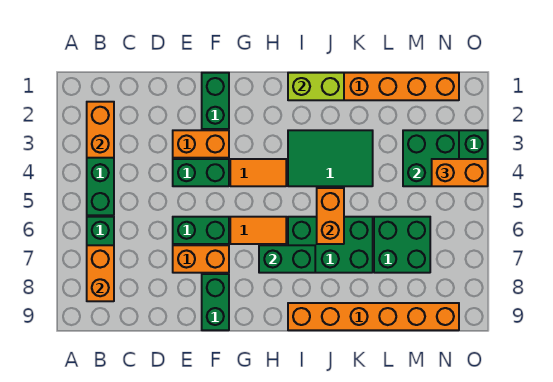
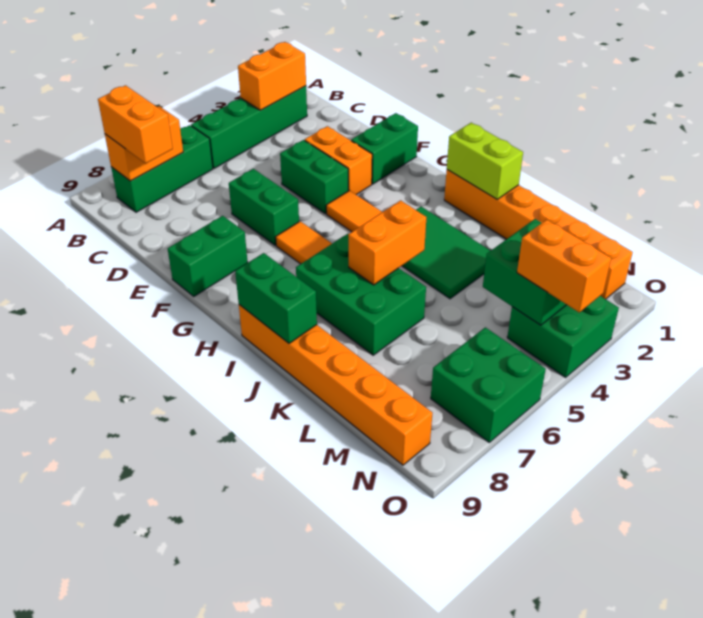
orange brick E7:F7 level 1 -> orange brick B8:C8 level 3
green brick H7:I7 level 2 -> green brick I9:J9 level 2
green brick L6:M7 level 1 -> green brick N6:O7 level 1

